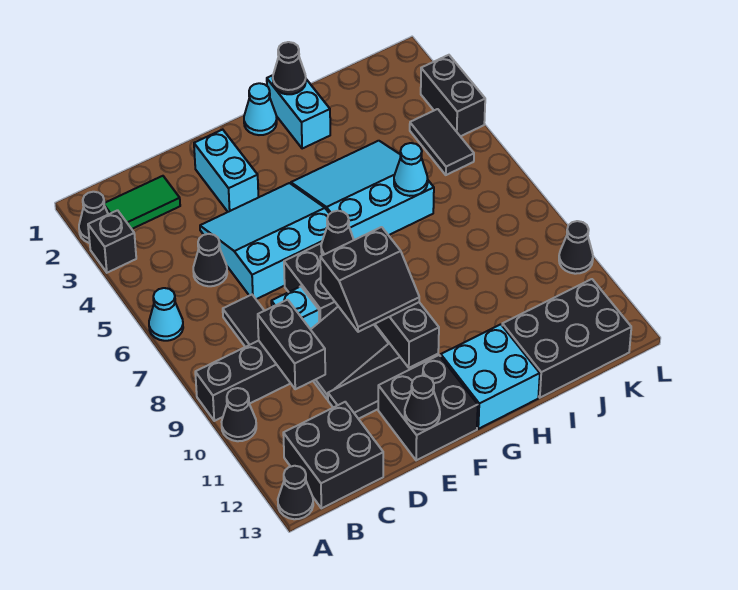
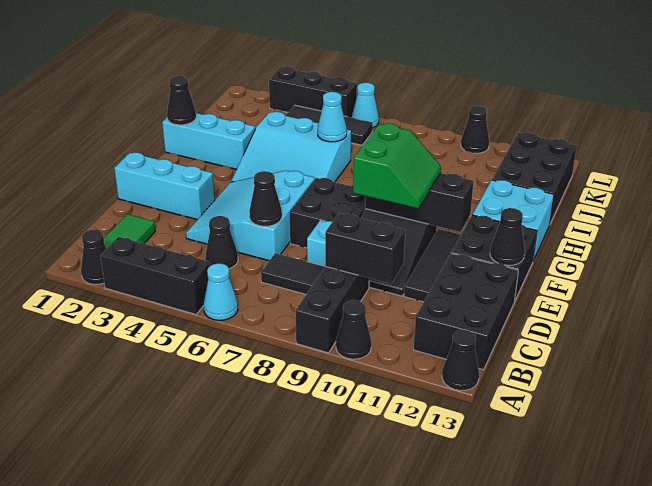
black brick A3 level 1 -> black brick A3:A5 level 1
black brick B12:C13 level 1 -> black brick B12:D13 level 1
cyan brick E2:E3 level 1 -> cyan brick E1:E3 level 1
black slope E9:F10 level 3 top 9 -> green slope E9:F10 level 3 top 9
black cone F7 level 2 -> black cone D6 level 2
cyan cone G1 level 1 -> cyan cone L6 level 1
cyan slope G4:I6 level 1 top 6 -> cyan slope G4:I6 level 1 top I
cyan brick H1:H2 level 1 -> cyan brick H1:H3 level 1
black tile K4:K5 level 1 -> black tile K4:K6 level 1
black brick L3:L4 level 1 -> black brick L3:L5 level 1

